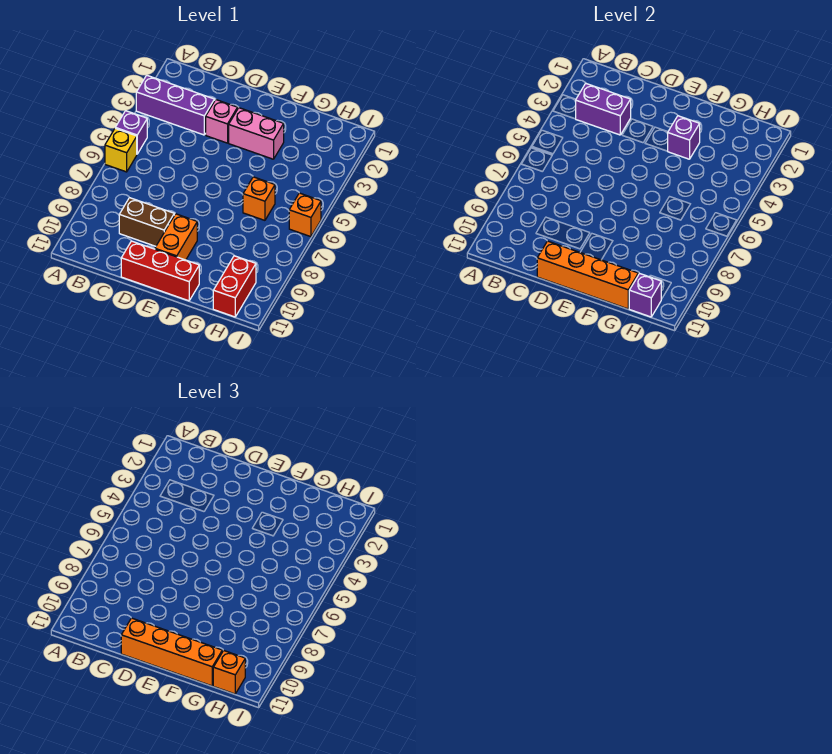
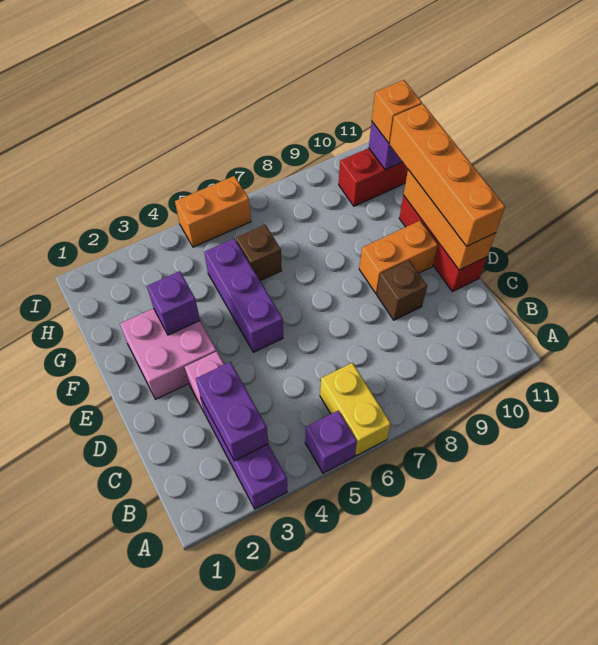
yellow brick A6 level 1 -> yellow brick A6:B6 level 1
brown brick C9:D9 level 1 -> brown brick D9 level 1
orange brick D11:G11 level 2 -> orange brick D11:F11 level 2
pink brick E3:F3 level 1 -> pink brick E2:F3 level 1
none -> purple brick E5:G5 level 1
orange brick G6 level 1 -> brown brick G6 level 1
orange brick I6 level 1 -> orange brick I5:I6 level 1

